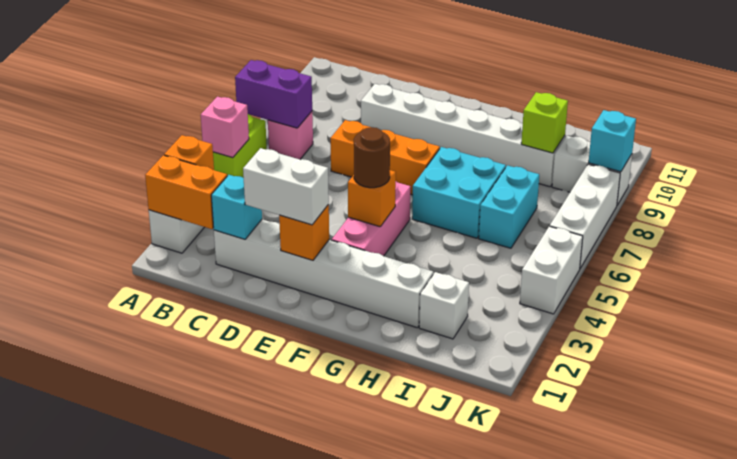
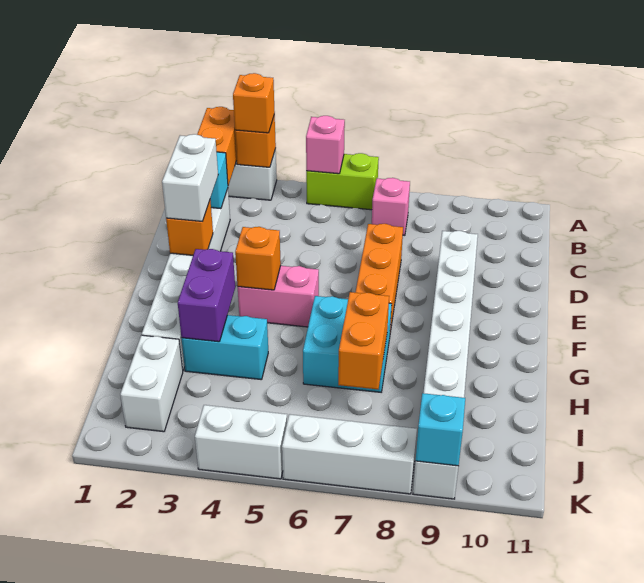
none -> orange brick A3 level 3
purple brick A7:B7 level 2 -> purple brick G3:H3 level 2
pink brick F3:F5 level 1 -> pink brick F4:F5 level 1
brown round brick F4 level 3 -> none
none -> orange brick H7:I7 level 2
white brick I2 level 1 -> white brick I2:J2 level 1
cyan brick I6:I7 level 1 -> cyan brick H3:H4 level 1
lime brick I9 level 2 -> none

